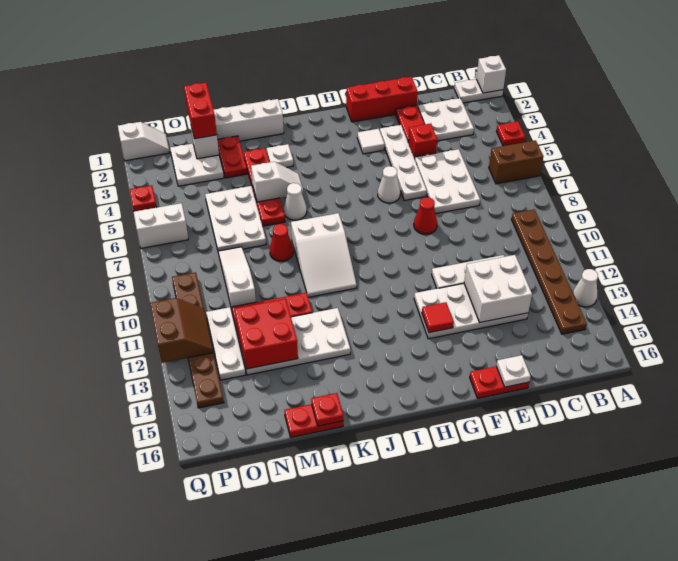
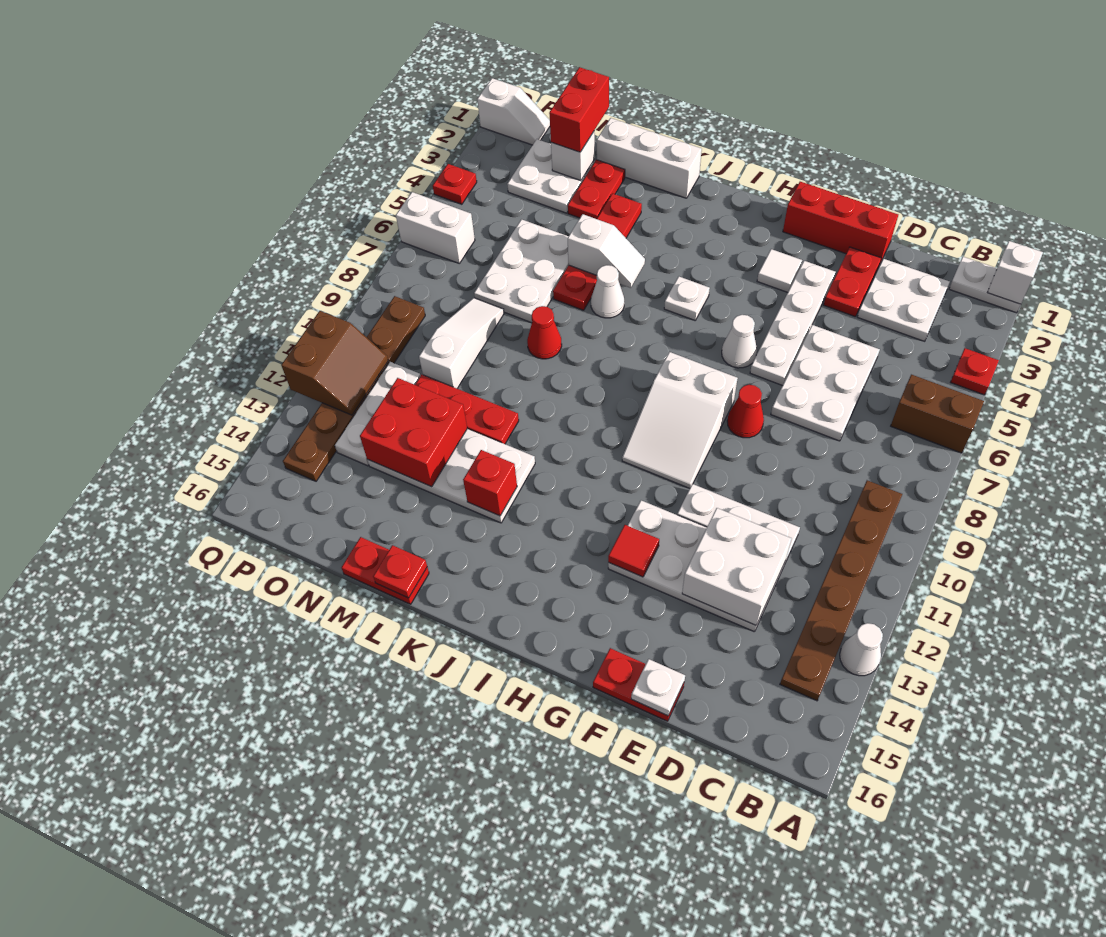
red brick E4 level 1 -> red brick K13 level 2
white slope J8:K10 level 1 top 8 -> white slope G8:H10 level 1 top 8
white plate K3 level 1 -> white plate I5 level 1

